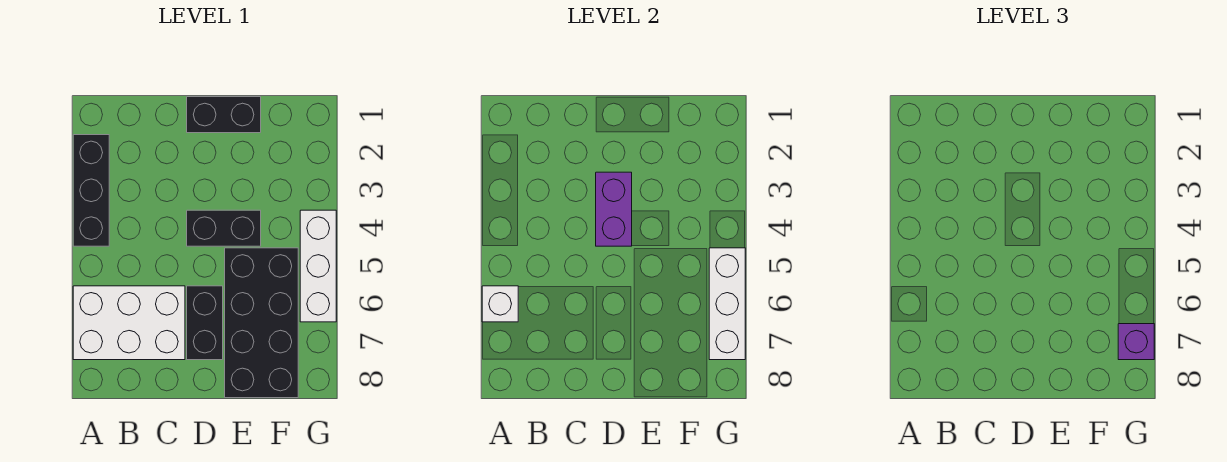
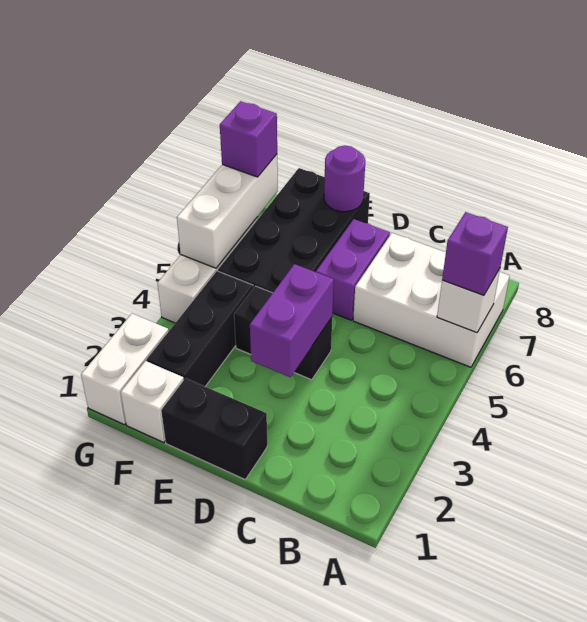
black brick A2:A4 level 1 -> black brick F2:F4 level 1
none -> purple brick A6 level 3
black brick D6:D7 level 1 -> purple brick D6:D7 level 1
none -> purple round brick E8 level 2
none -> white brick F1 level 1
none -> white brick G1:G2 level 1

